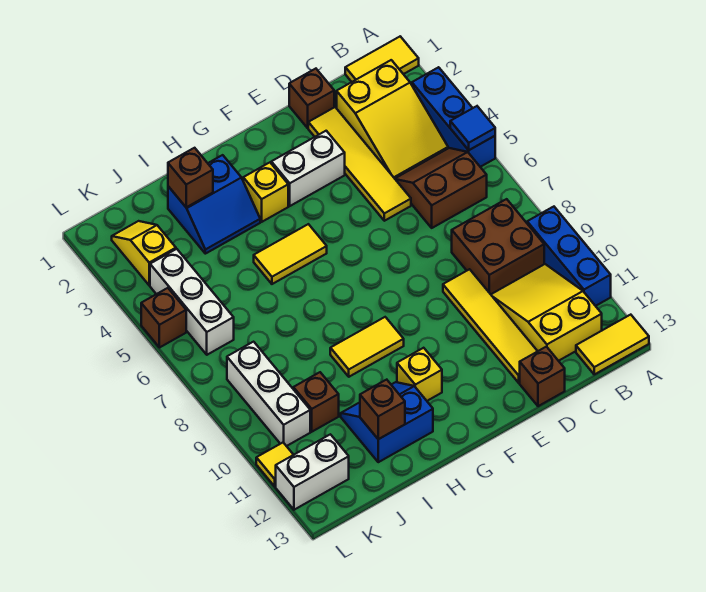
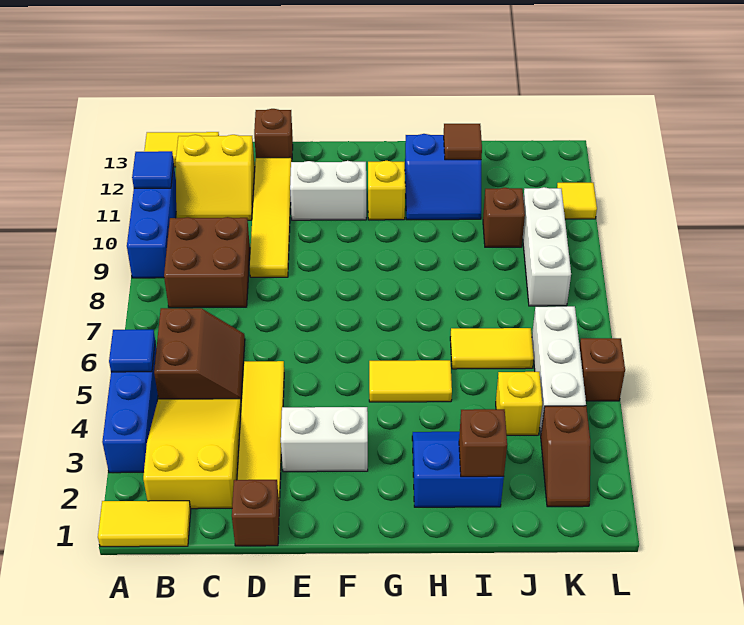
none -> blue tile A11 level 2
brown slope B5:C6 level 1 top 6 -> brown slope B5:C6 level 1 top B
yellow slope B10:C12 level 1 top 12 -> yellow slope B11:C12 level 1 top 12
yellow brick G3 level 1 -> yellow brick J4 level 1
yellow tile G9:H9 level 1 -> yellow tile I6:J6 level 1
brown brick I12 level 2 -> brown tile I12 level 2
yellow slope K2:K3 level 1 top 3 -> brown slope K2:K3 level 1 top 3
white brick K12:L12 level 1 -> white brick E11:F11 level 1

